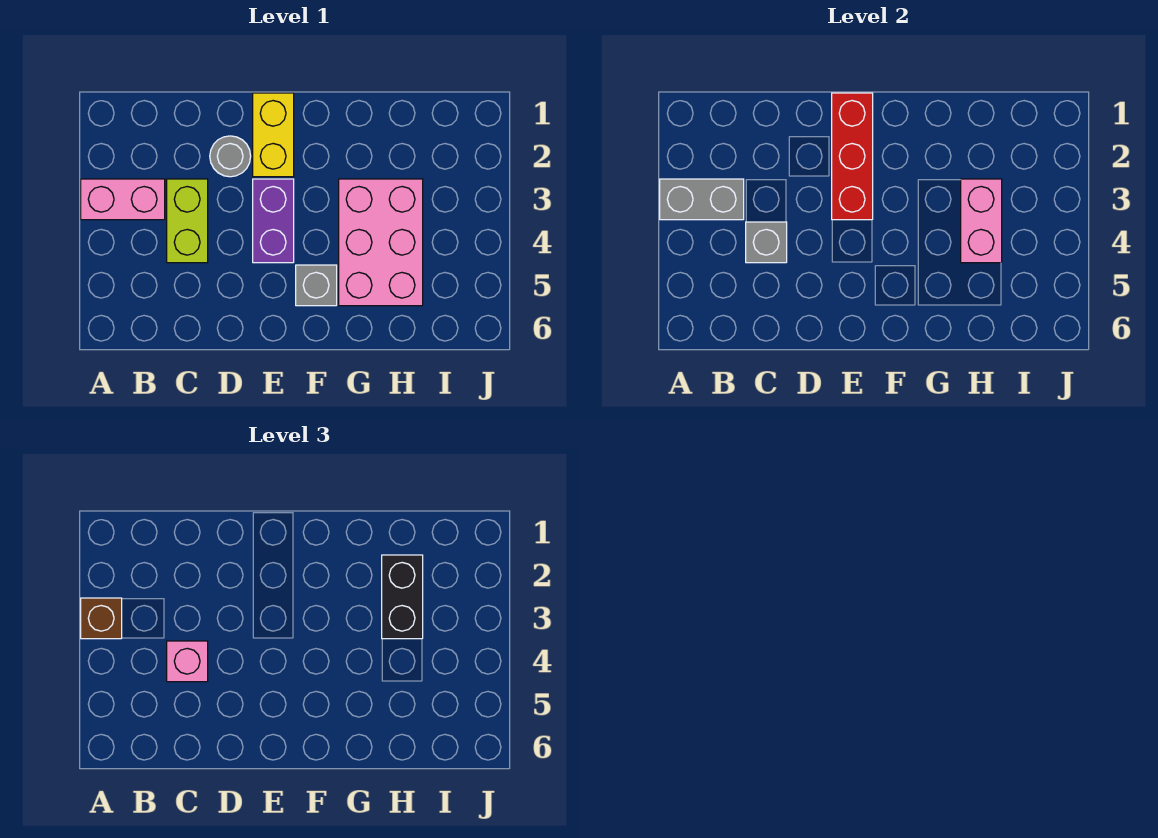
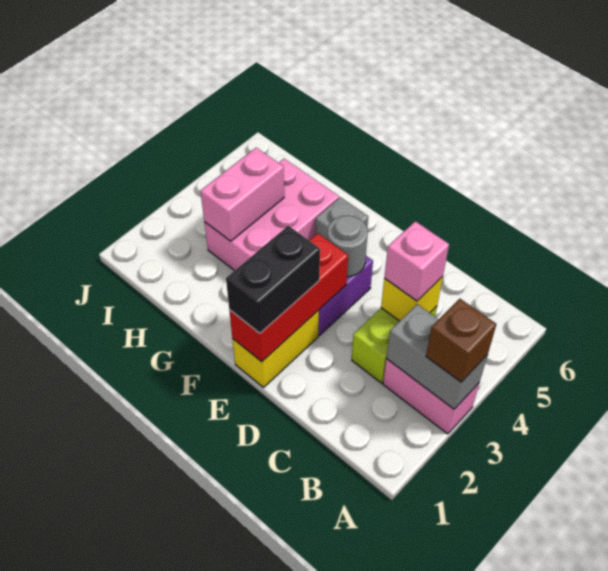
grey brick C4 level 2 -> yellow brick C4 level 2
grey round brick D2 level 1 -> grey round brick E4 level 2
black brick H2:H3 level 3 -> black brick E1:E2 level 3

